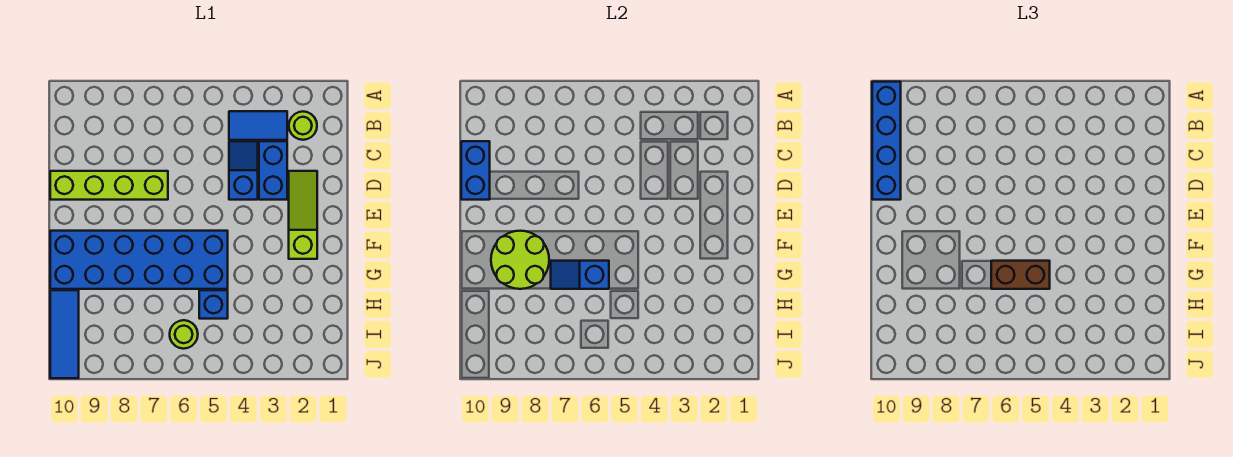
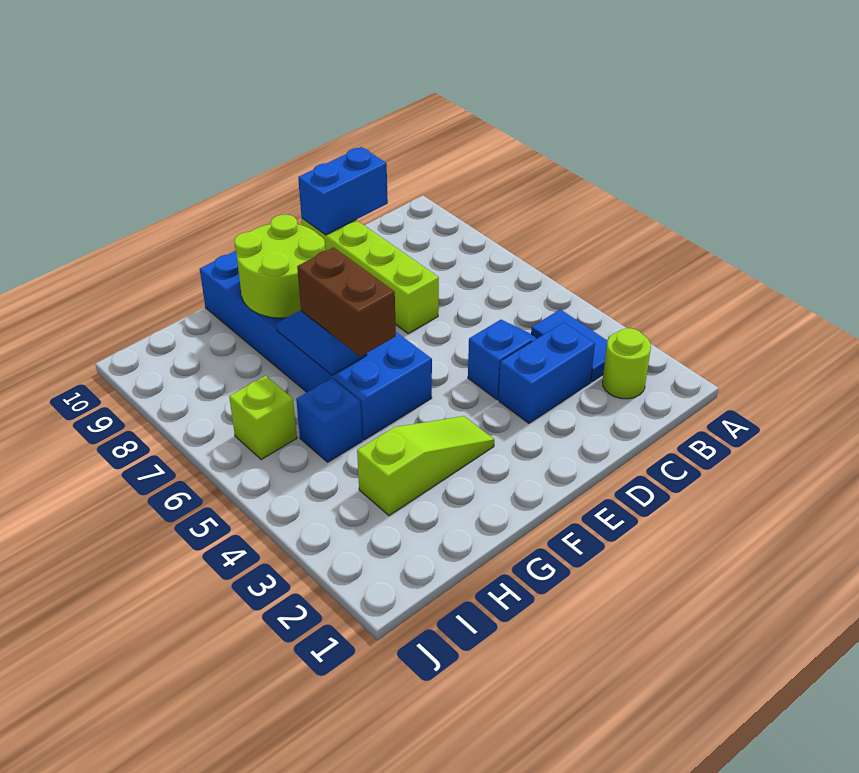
blue brick A10:D10 level 3 -> none
lime slope D2:F2 level 1 top F -> lime slope F3:H3 level 1 top H
blue tile H10:J10 level 1 -> none
lime round brick I6 level 1 -> lime brick I6 level 1

